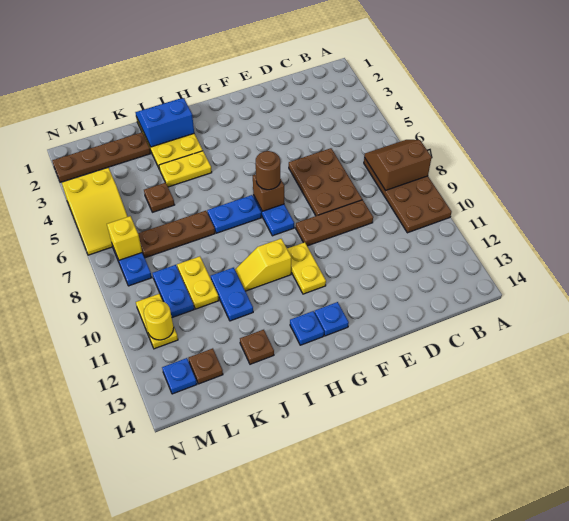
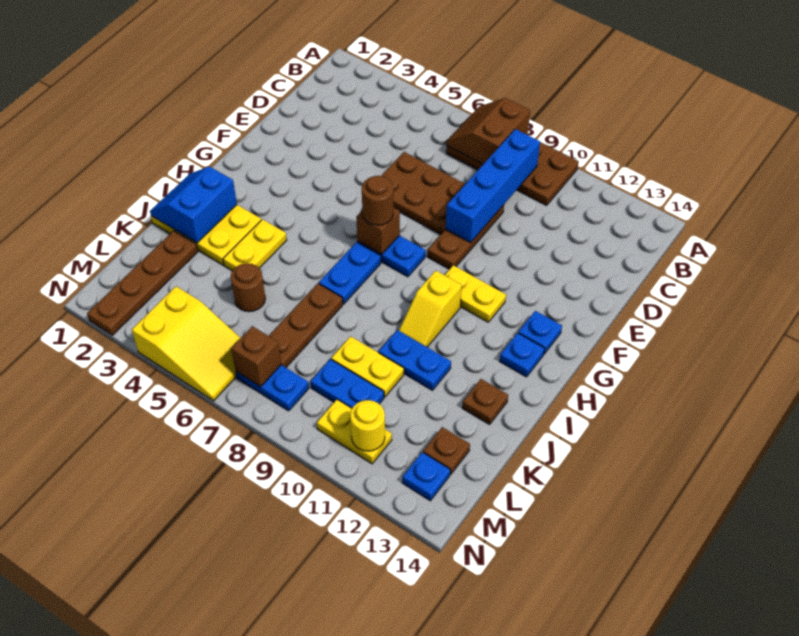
none -> blue brick B9:E9 level 2
brown plate K5 level 1 -> brown round brick K5 level 1
yellow brick M7 level 2 -> brown brick M7 level 2

